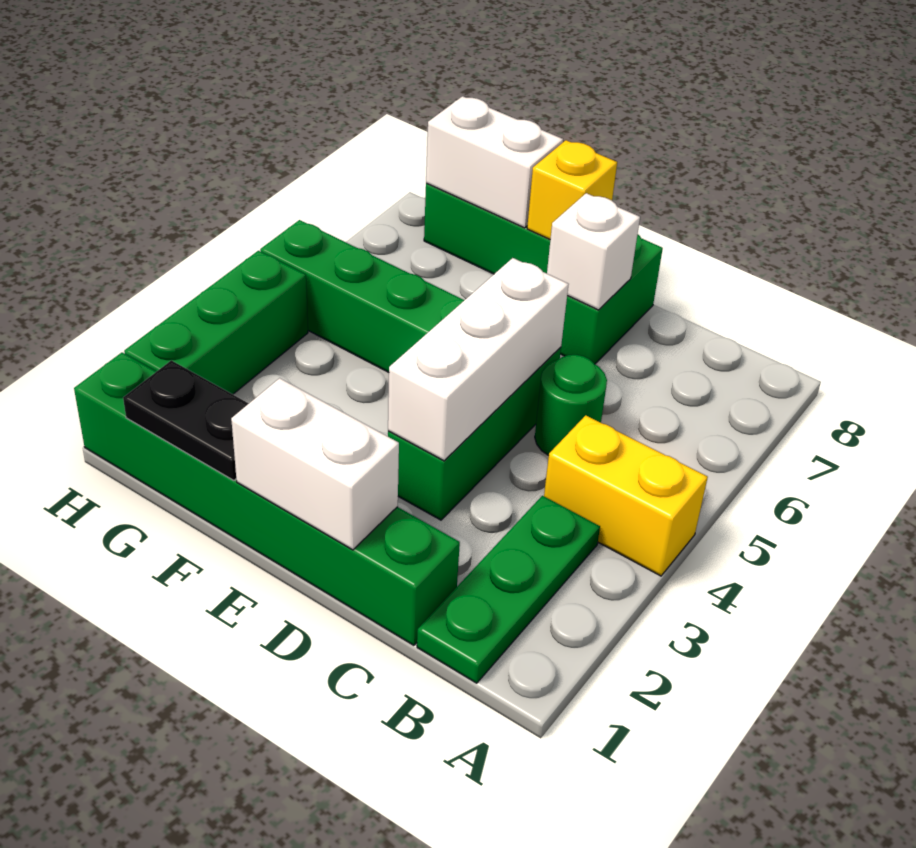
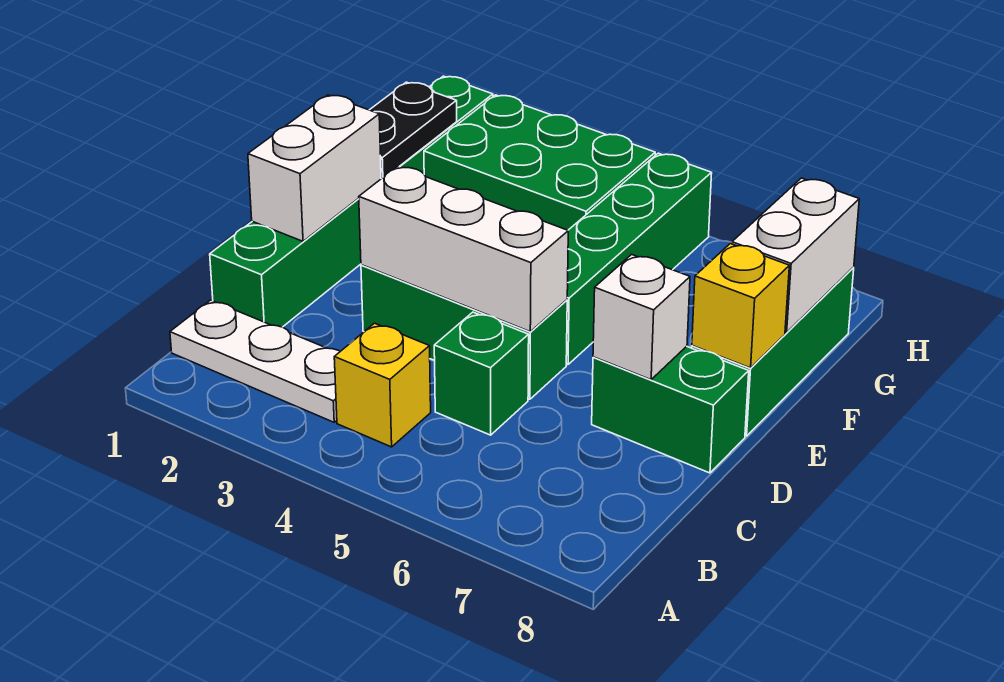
yellow brick A4:B4 level 1 -> yellow brick B4 level 1
green plate B1:B3 level 1 -> white plate B1:B3 level 1
green round brick C5 level 1 -> green brick C5 level 1
green brick H2:H4 level 1 -> green brick G2:H4 level 1

